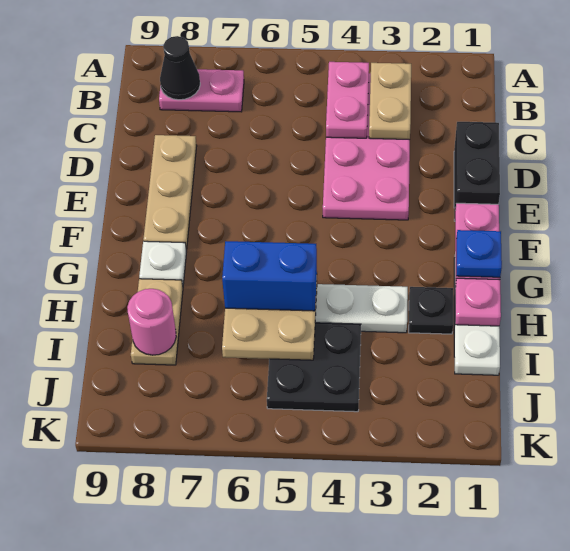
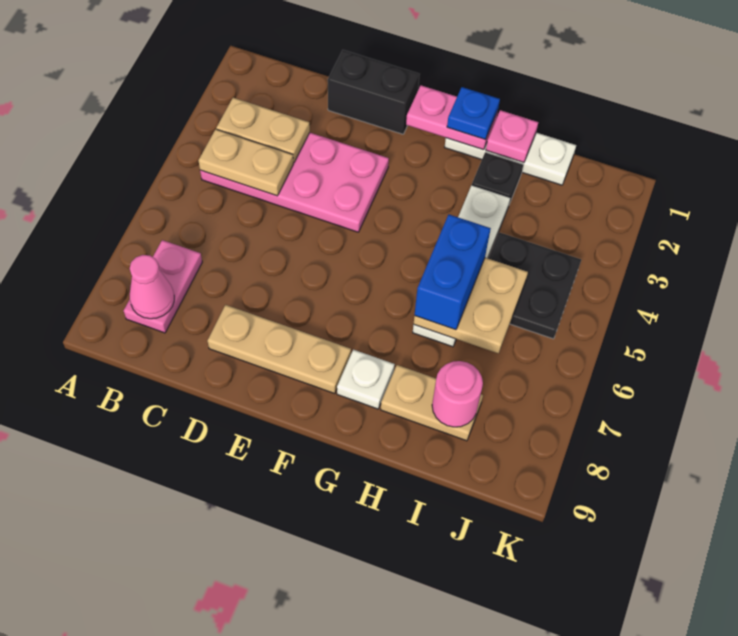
pink plate B4:C4 level 2 -> tan plate B4:C4 level 2
black cone B8 level 2 -> pink cone B8 level 2

